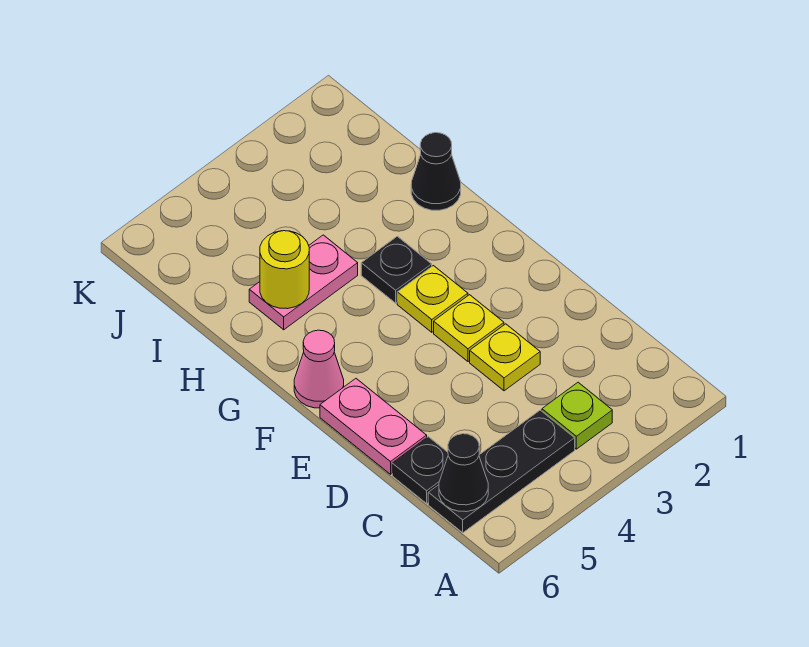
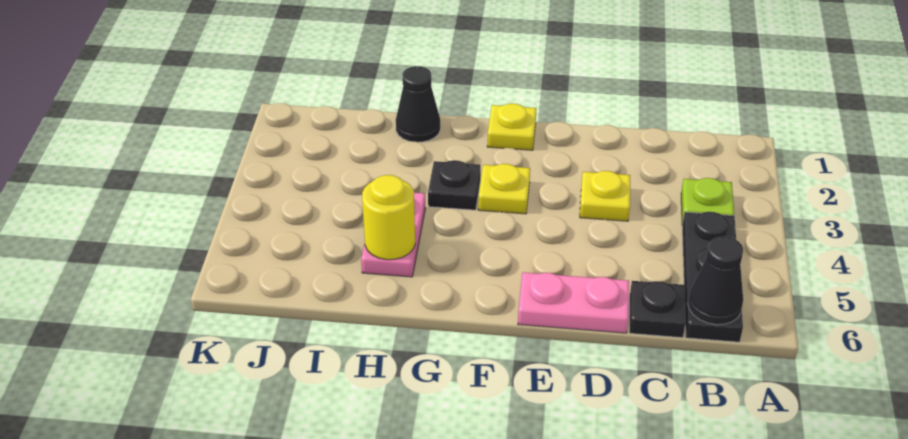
yellow plate E3 level 1 -> yellow plate F1 level 1
pink cone F6 level 1 -> none

